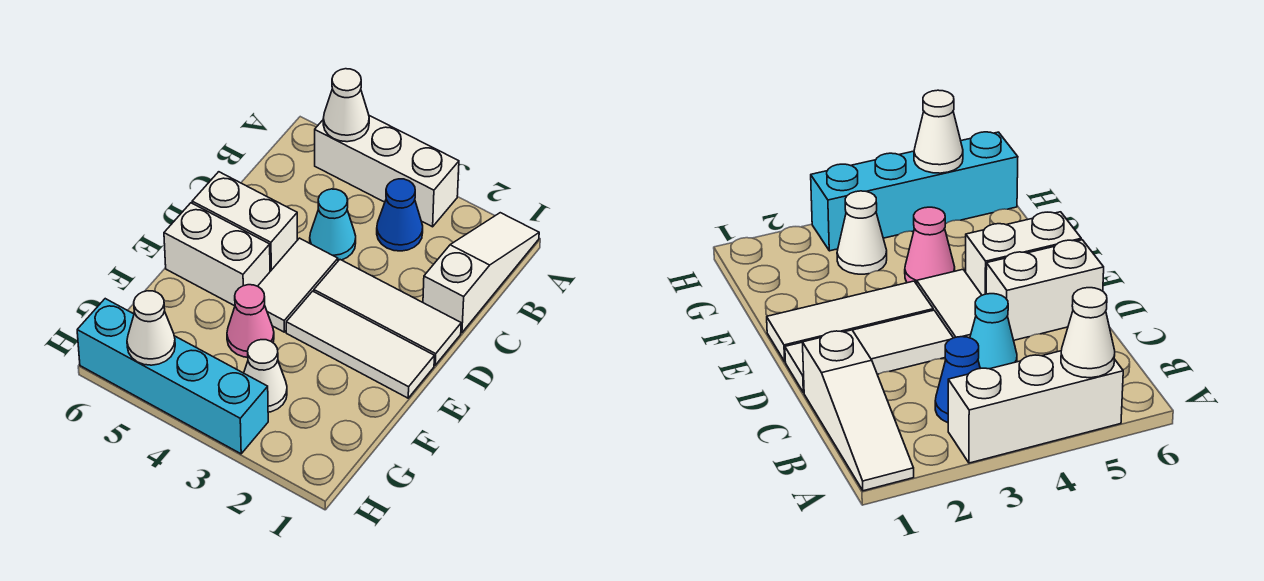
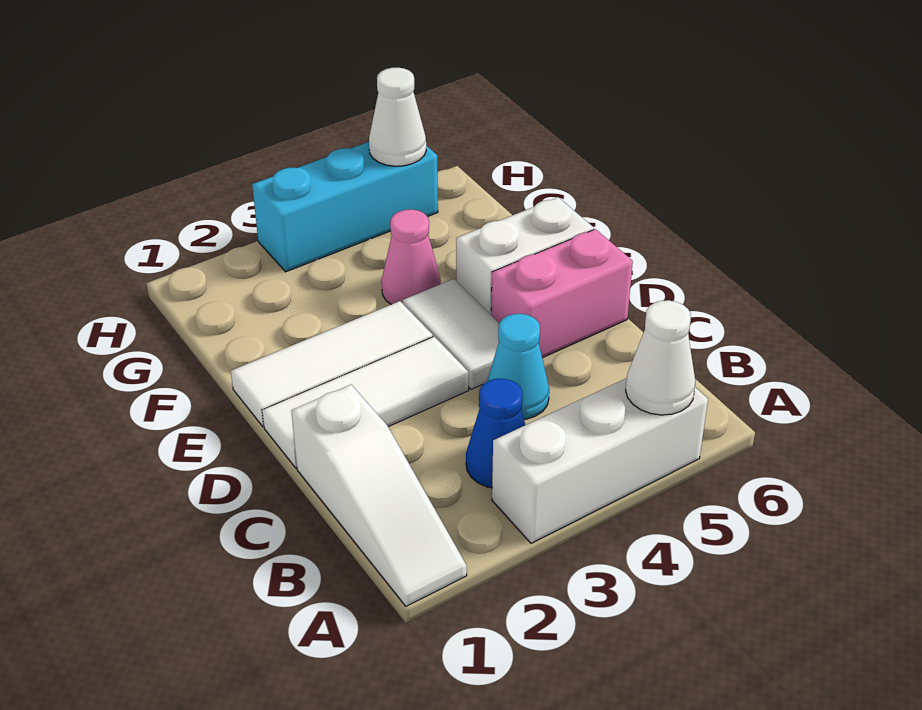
white brick D5:D6 level 1 -> pink brick D5:D6 level 1
white cone G3 level 1 -> none
cyan brick H3:H6 level 1 -> cyan brick H3:H5 level 1

